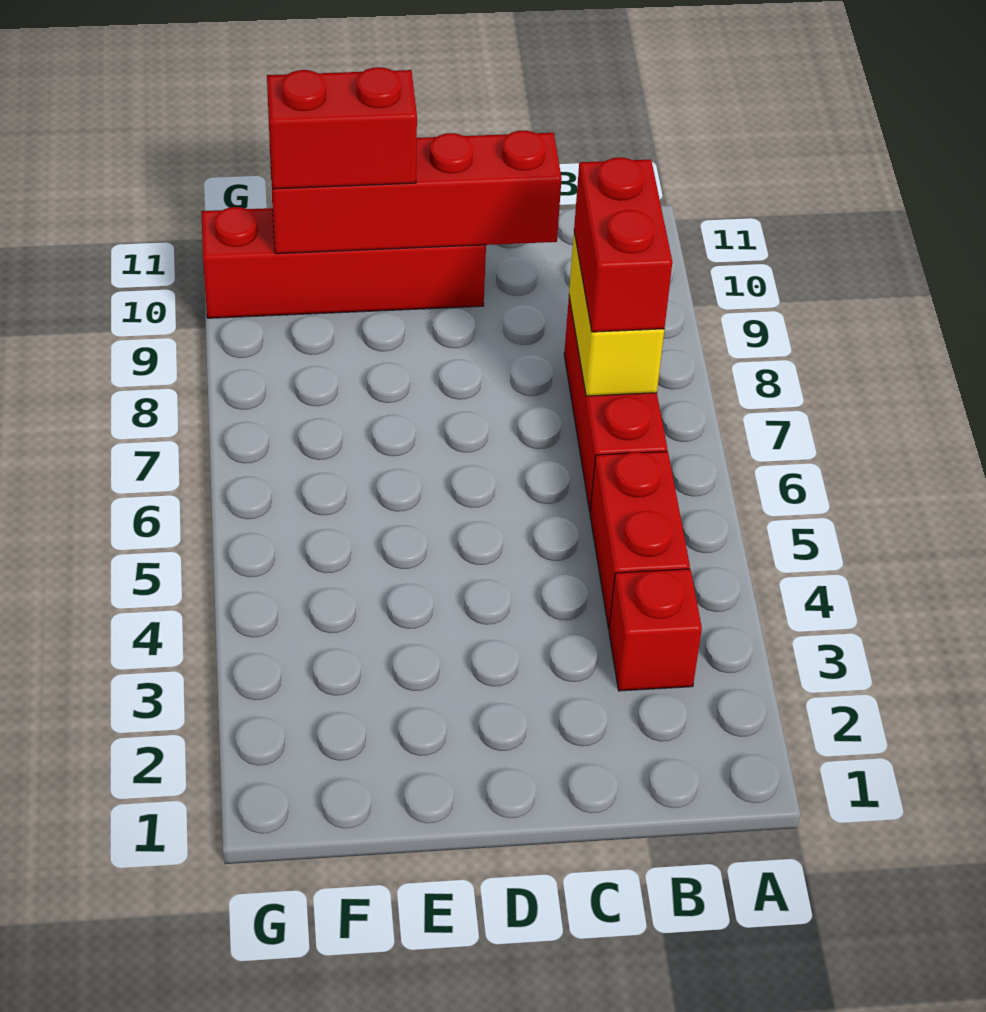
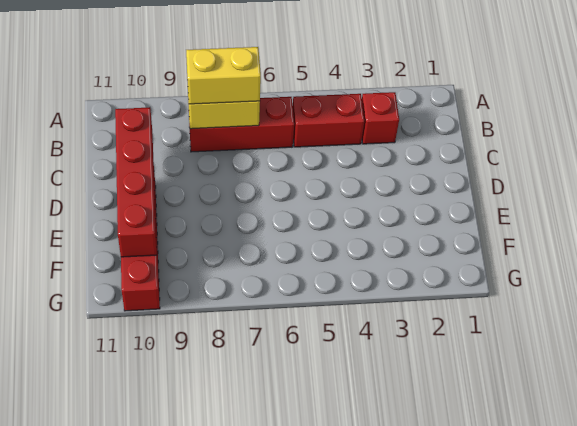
red brick B7:B8 level 3 -> yellow brick B7:B8 level 3
red brick E10:F10 level 3 -> none

